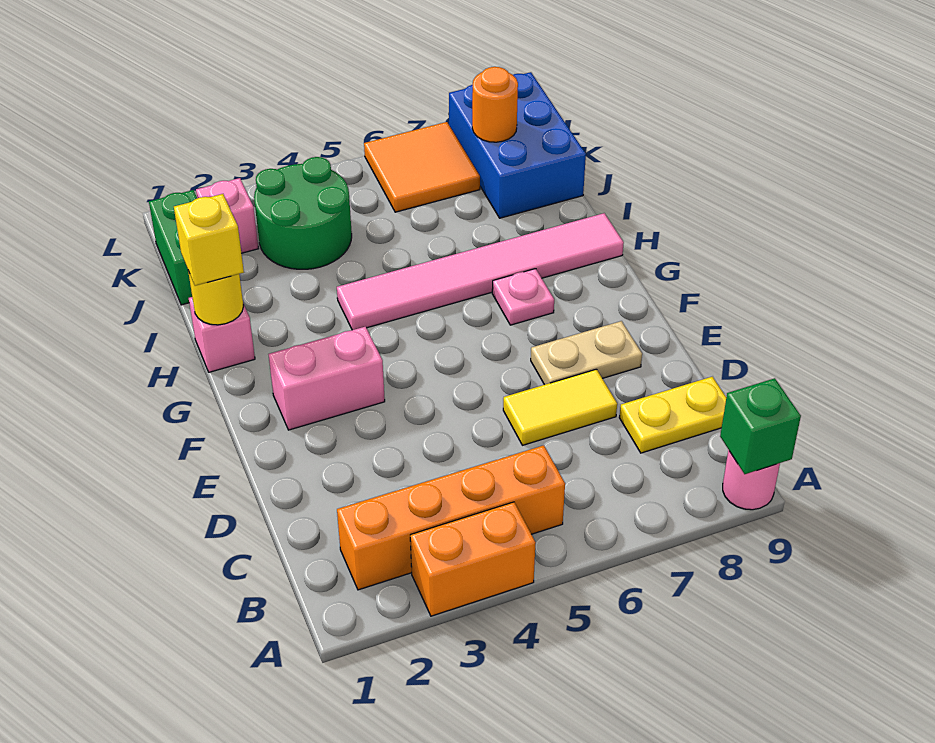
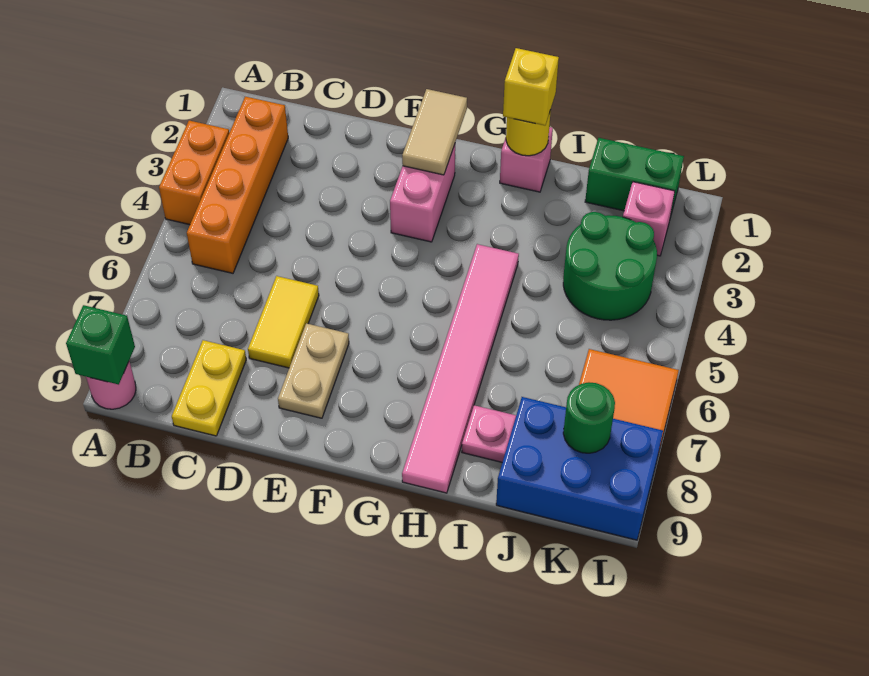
none -> tan tile F1:F2 level 2
pink plate G7 level 1 -> pink plate I8 level 1
orange round brick K8 level 2 -> green round brick K8 level 2

